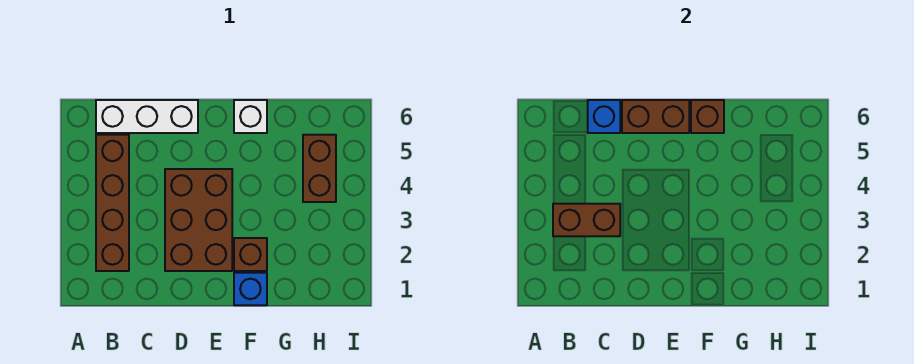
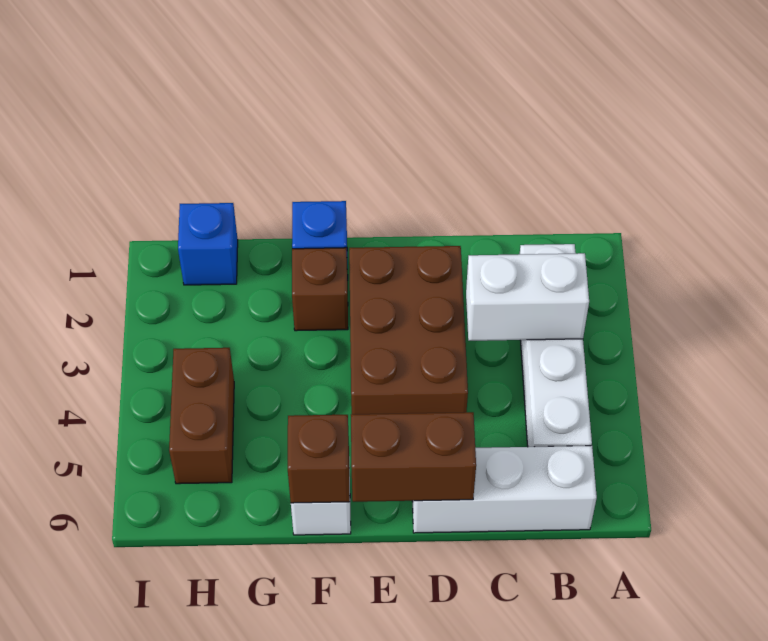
brown brick B2:B5 level 1 -> white brick B2:B5 level 1
brown brick B3:C3 level 2 -> white brick B3:C3 level 2
blue brick C6 level 2 -> blue brick H1 level 1

